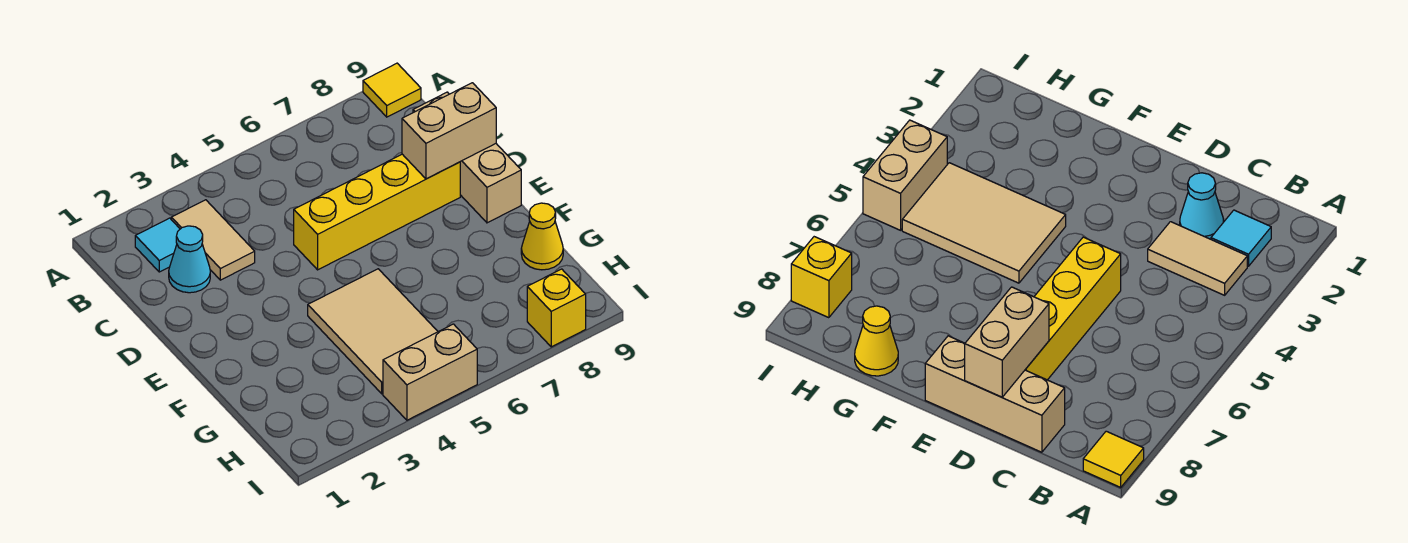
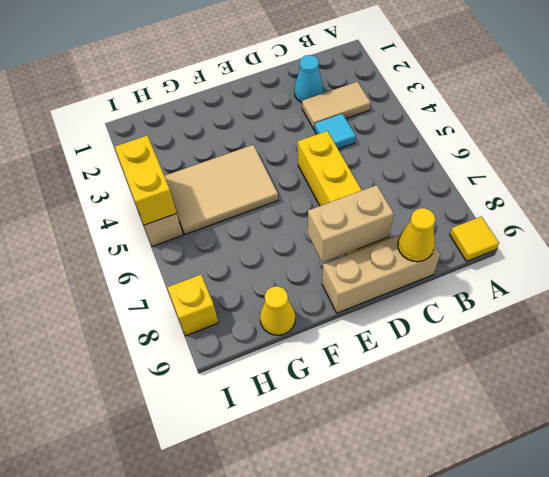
cyan tile B2 level 1 -> cyan tile C4 level 1
none -> yellow cone C9 level 2
tan brick D8:D9 level 2 -> tan brick D8:E8 level 2
none -> yellow brick I4:I5 level 2

